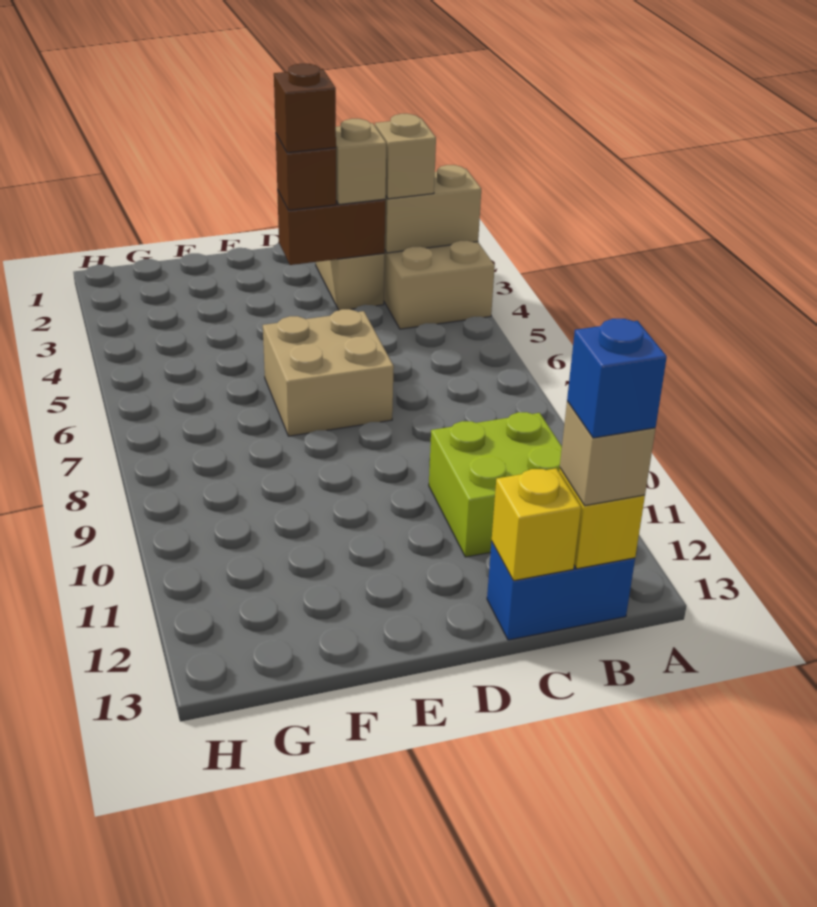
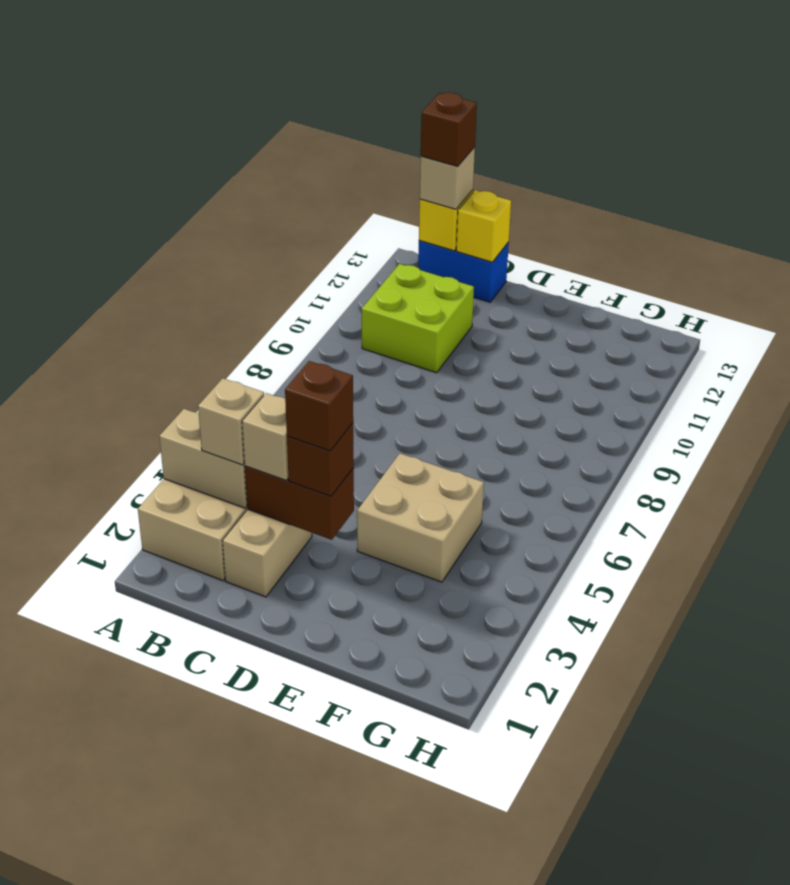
blue brick B13 level 4 -> brown brick B13 level 4
tan brick D6:E7 level 1 -> tan brick E4:F5 level 1

